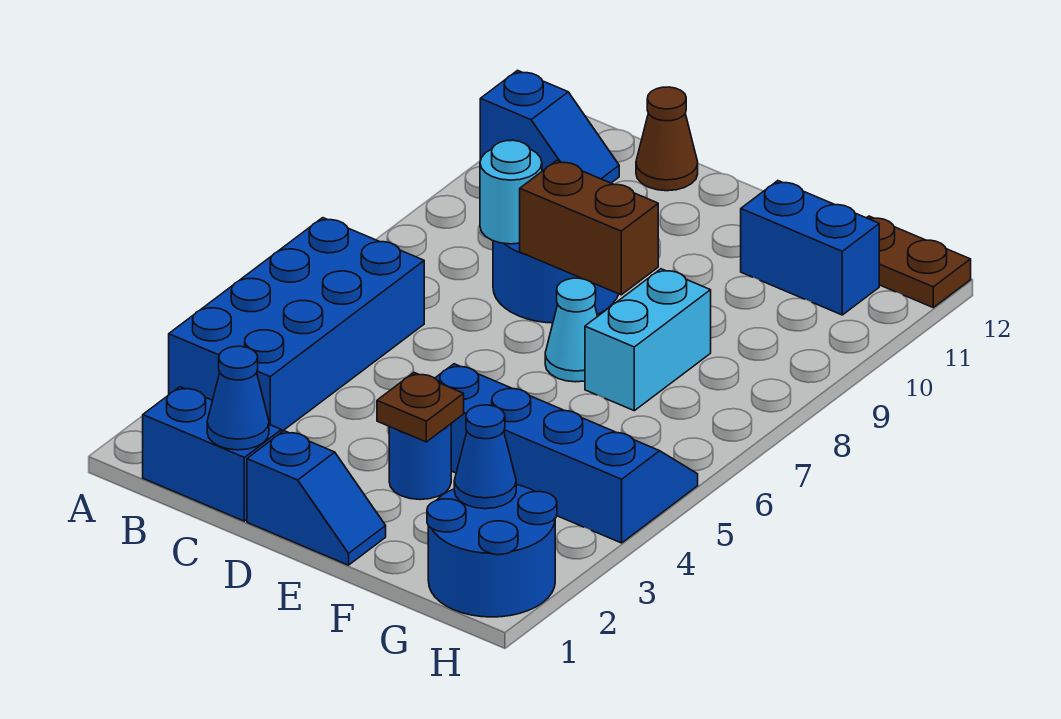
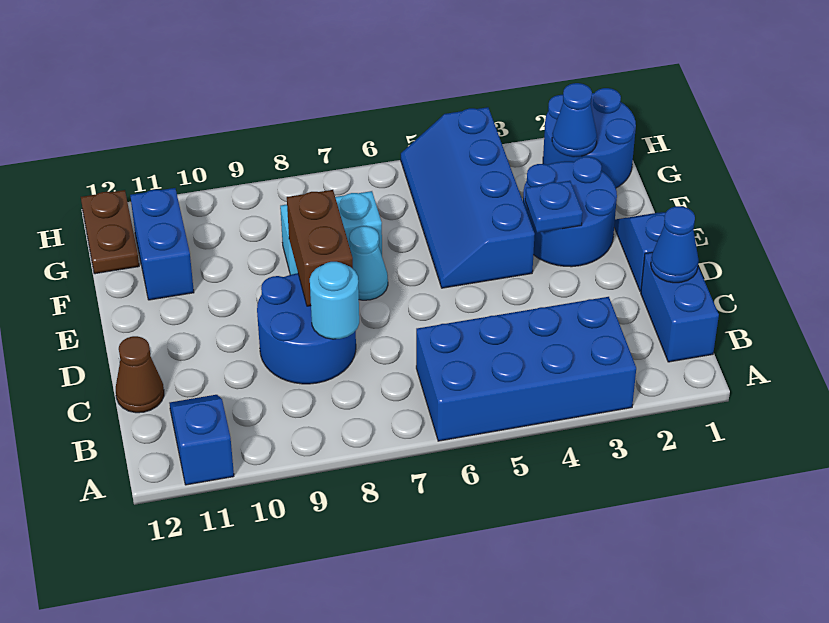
blue round brick E3 level 1 -> blue round brick E2:F3 level 1
brown plate E3 level 2 -> blue plate E3 level 2

